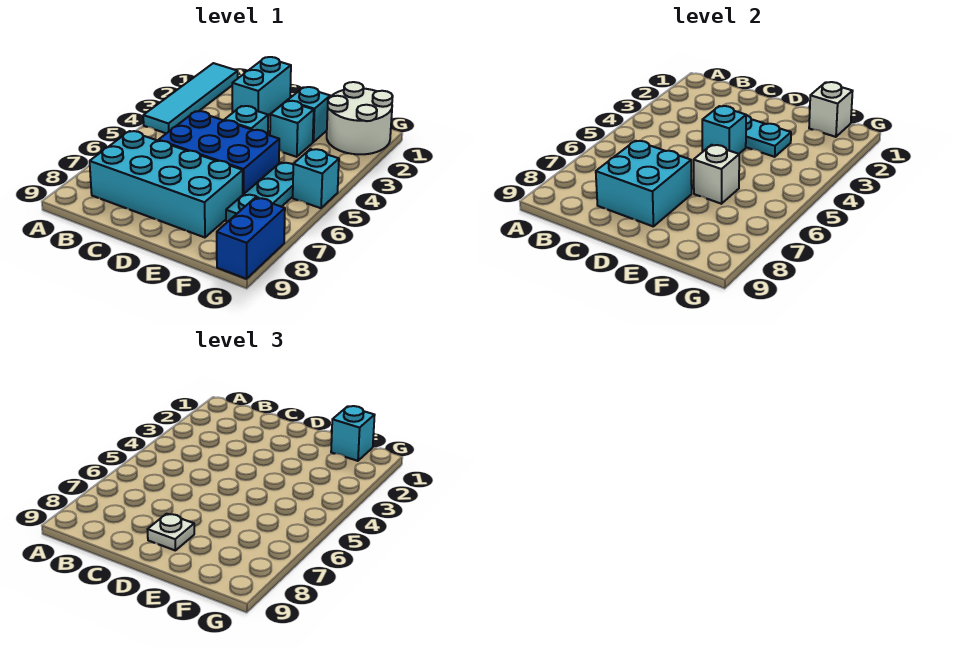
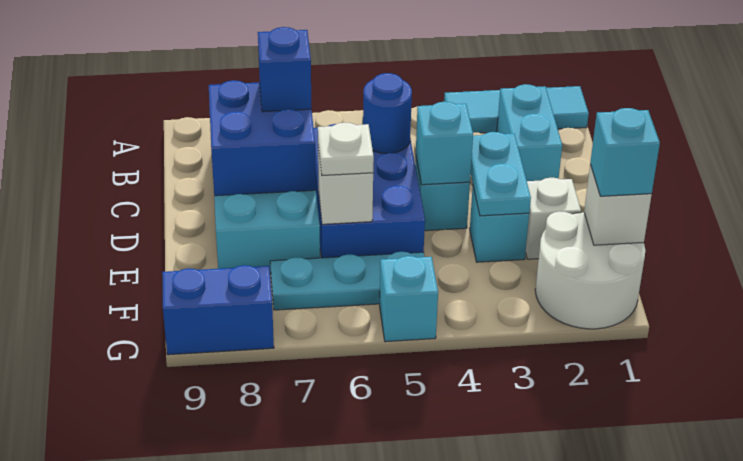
cyan tile A1:A4 level 1 -> cyan tile A1:A3 level 1
cyan brick C1:C2 level 1 -> cyan brick B2:C2 level 1
none -> blue round brick C5 level 2
cyan brick C7:D8 level 2 -> blue brick C7:D8 level 2
none -> blue brick C7 level 3
white plate D8 level 3 -> white plate E6 level 3
cyan brick E2 level 1 -> white brick E2 level 1

